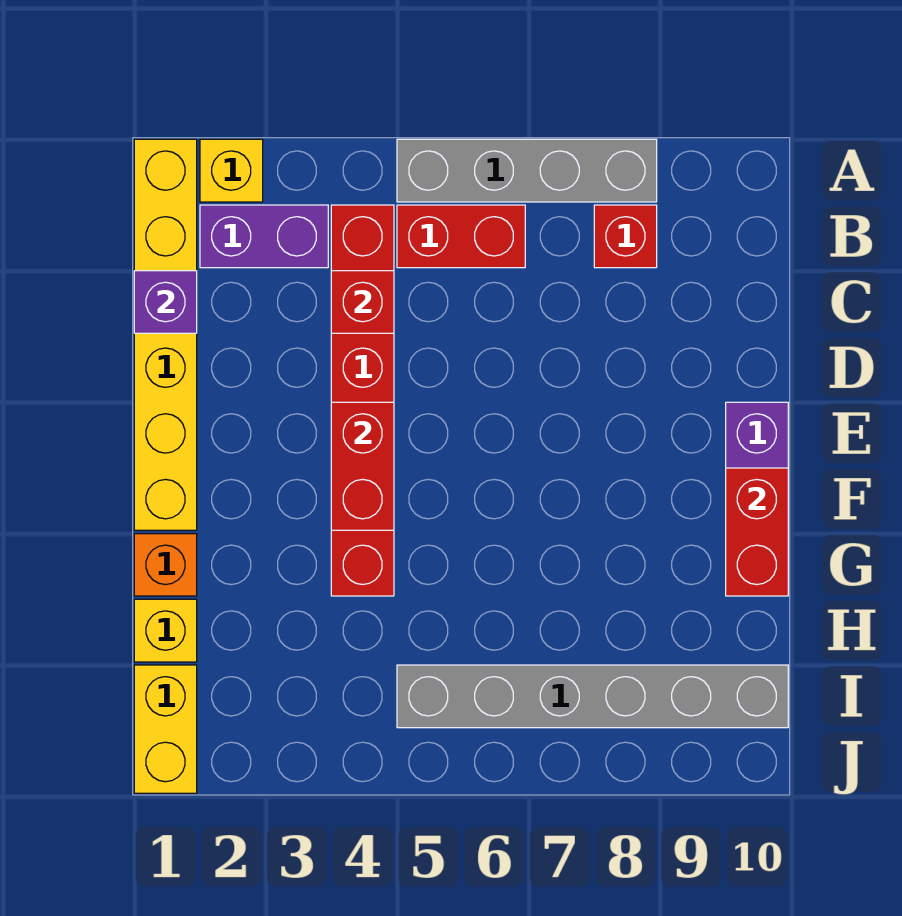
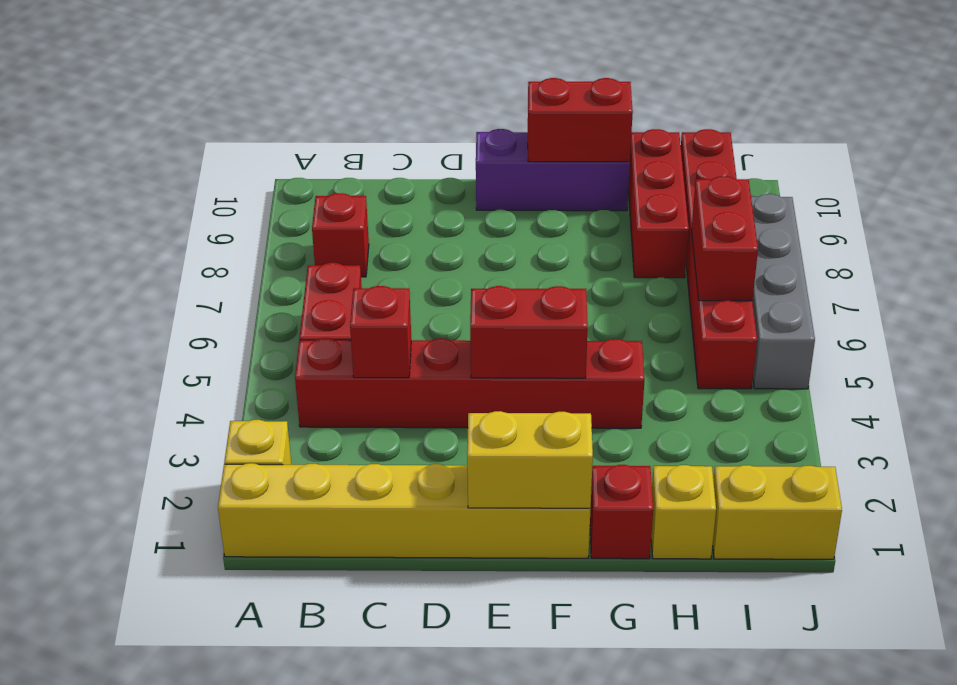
grey brick A5:A8 level 1 -> grey brick J5:J8 level 1
purple brick B2:B3 level 1 -> none
purple brick C1 level 2 -> none
none -> yellow brick E1:F1 level 2
orange brick G1 level 1 -> red brick G1 level 1
none -> red brick H8:H10 level 1
grey brick I5:I10 level 1 -> red brick I5:I10 level 1
none -> red brick I6:I7 level 2

